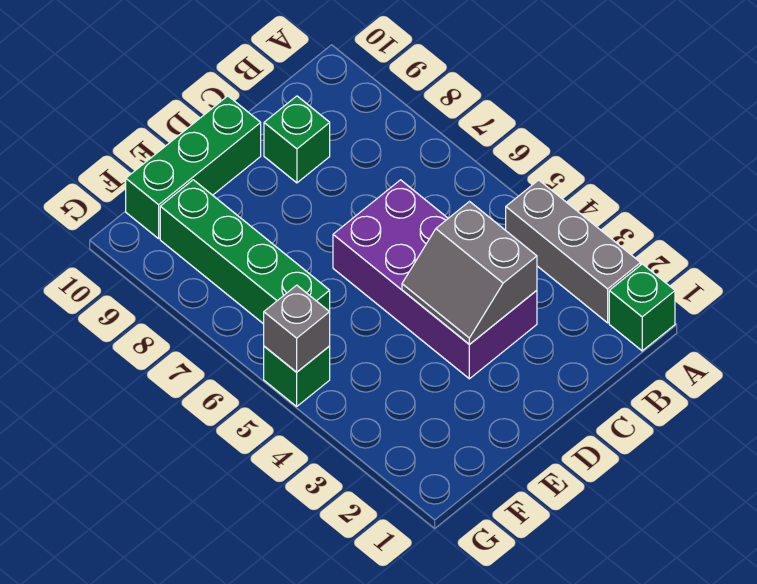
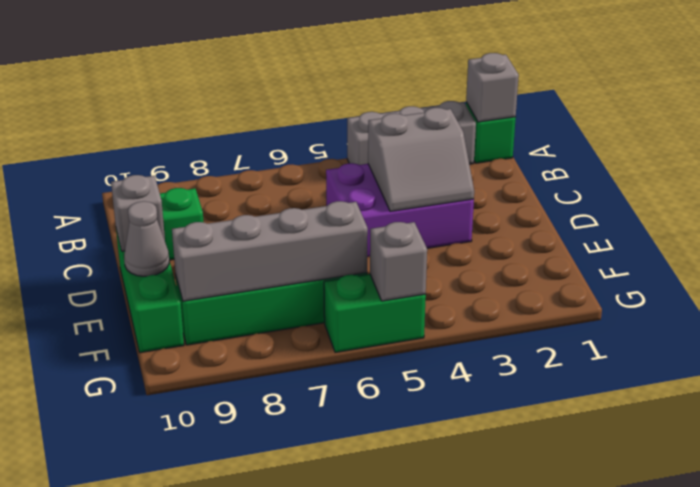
none -> grey brick A1 level 2
purple brick C3:D6 level 1 -> purple brick C3:D5 level 1
none -> grey brick D10 level 2
none -> grey cone E10 level 2
none -> grey brick F6:F9 level 2
green brick G5 level 1 -> green brick G5:G6 level 1

